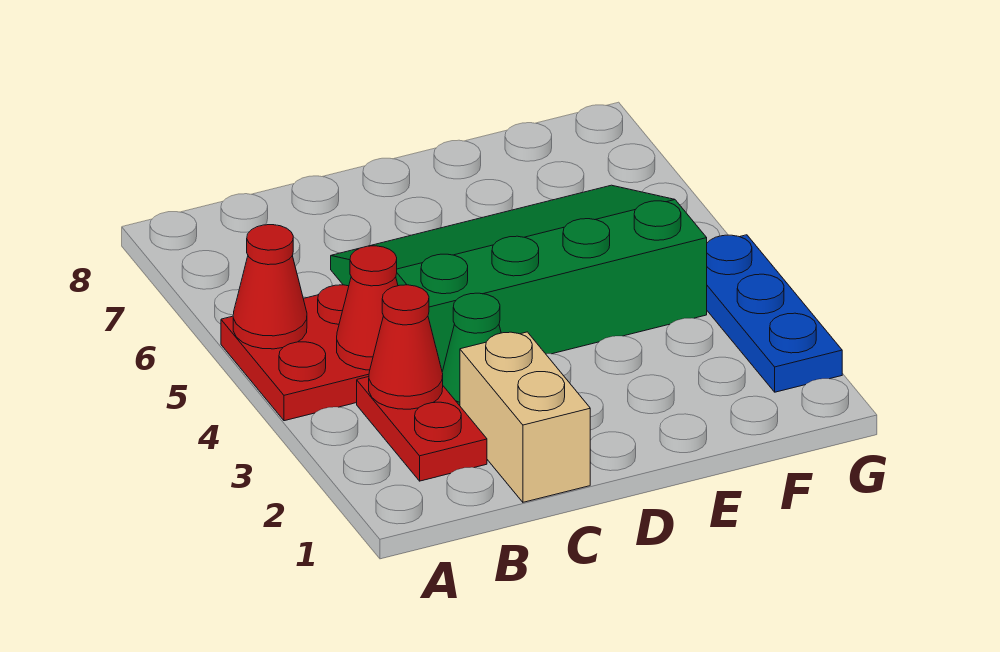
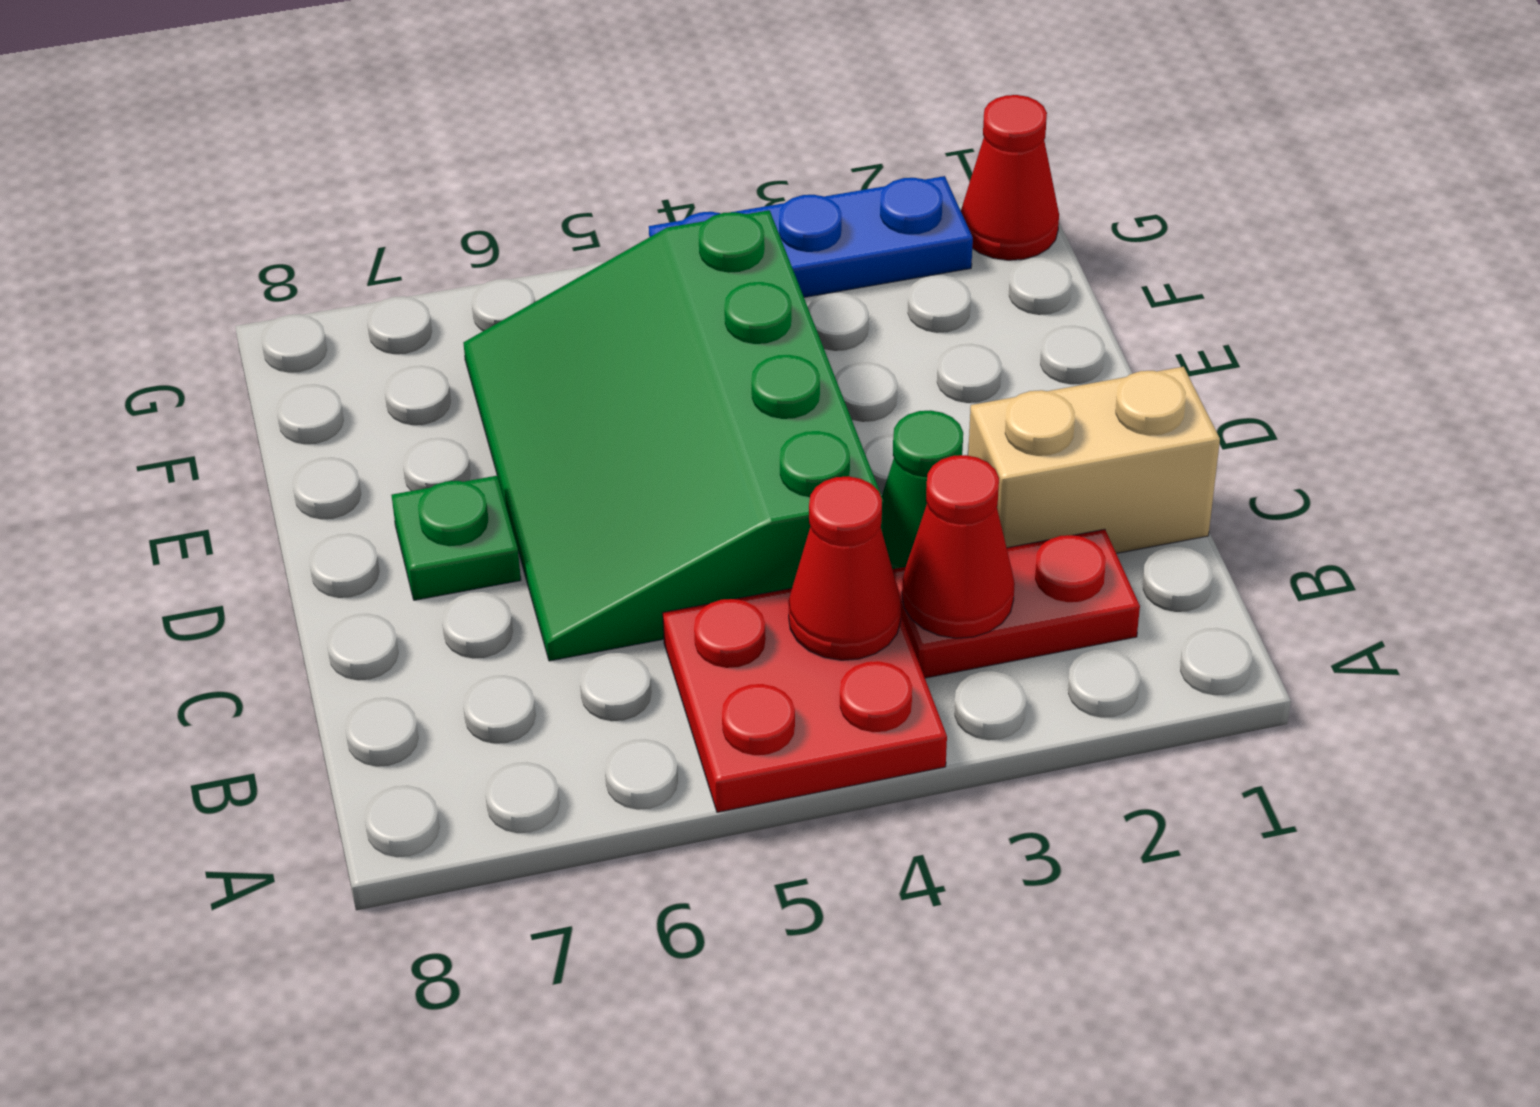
red cone A5 level 2 -> red cone G1 level 1
none -> green plate D7 level 1

